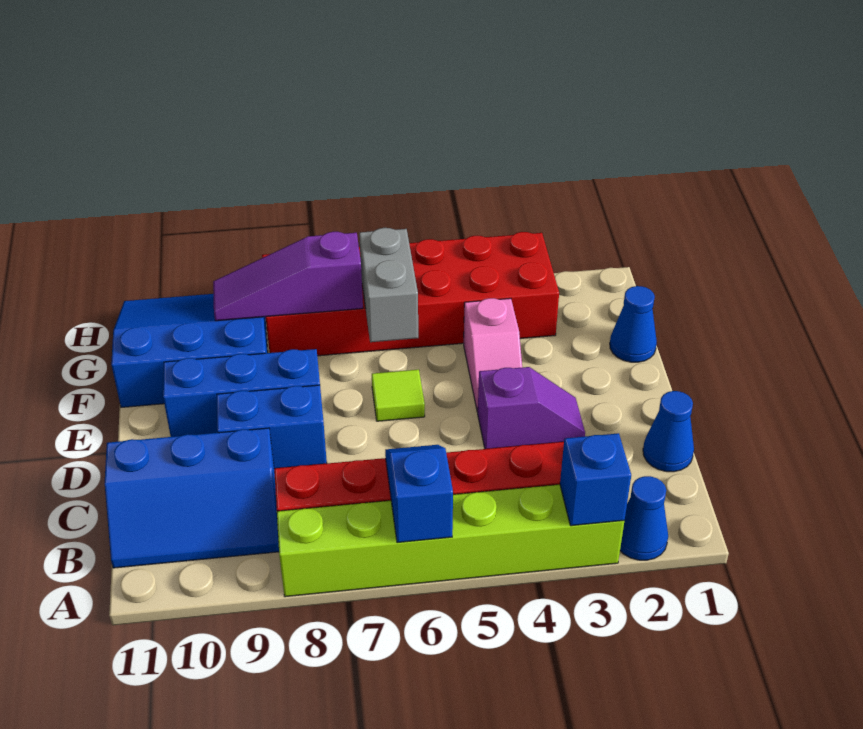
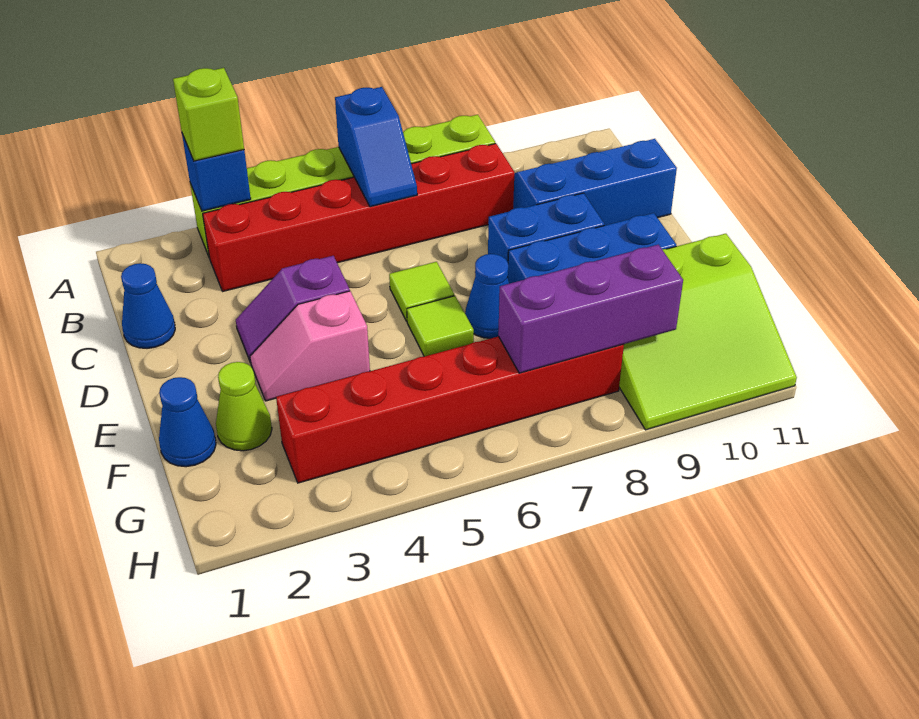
blue cone A2 level 1 -> blue cone E7 level 1
none -> lime brick A3 level 3
none -> lime tile D6 level 1
pink slope E4:F4 level 1 top F -> pink slope E3:E4 level 1 top 4
none -> lime cone F2 level 1
grey brick F6:G6 level 2 -> none
blue slope F9:H11 level 1 top F -> lime slope F9:H11 level 1 top F
red brick G3:H8 level 1 -> red brick G3:G8 level 1
purple slope G7:G9 level 2 top 7 -> purple brick G7:G9 level 2

